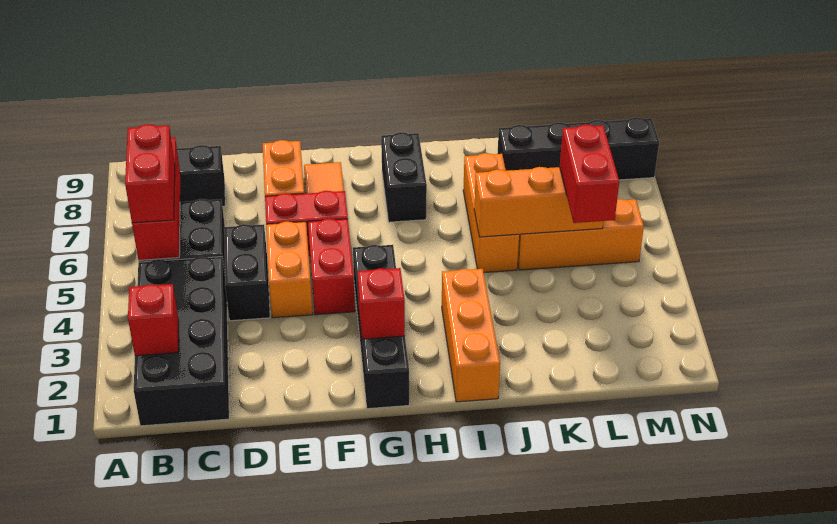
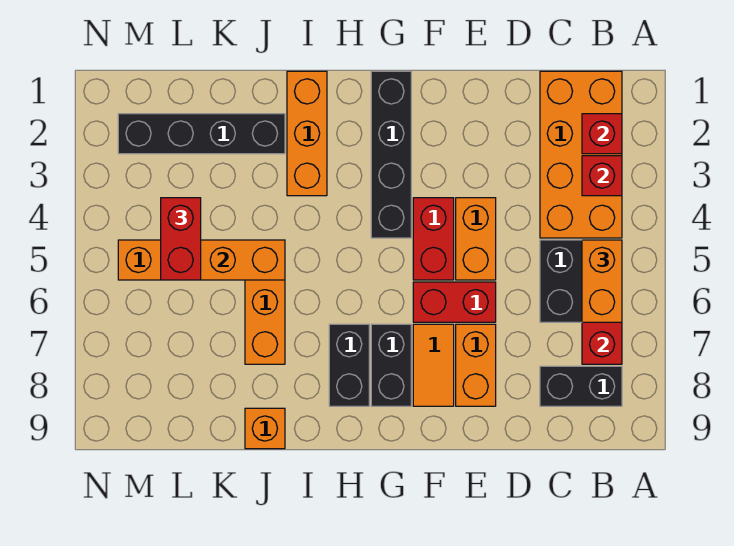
black brick B1:C4 level 1 -> orange brick B1:C4 level 1
red brick B5:B6 level 3 -> orange brick B5:B6 level 3
black brick D4:D5 level 1 -> black brick G7:G8 level 1
red brick G2 level 2 -> red brick B3 level 2
none -> orange brick J9 level 1
black brick K8:N8 level 1 -> black brick J2:M2 level 1

